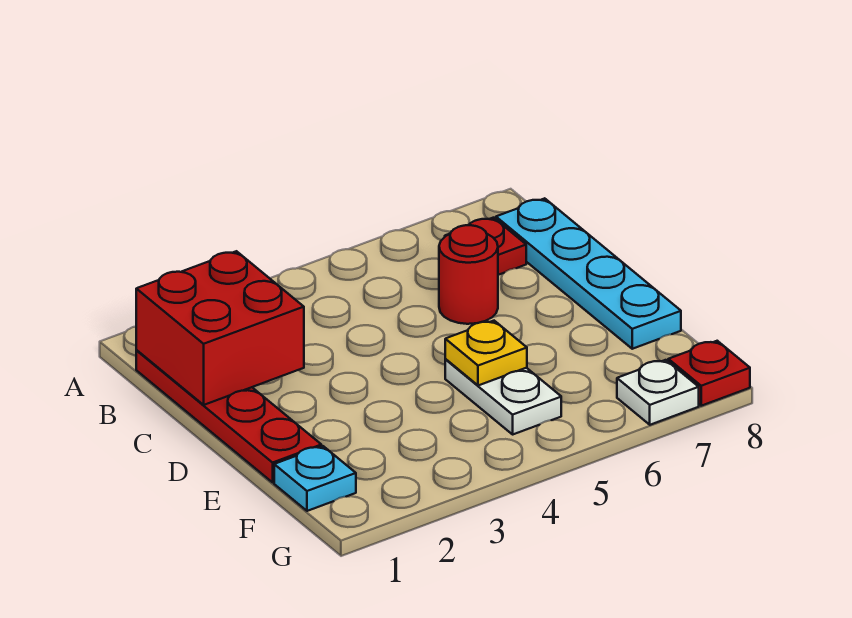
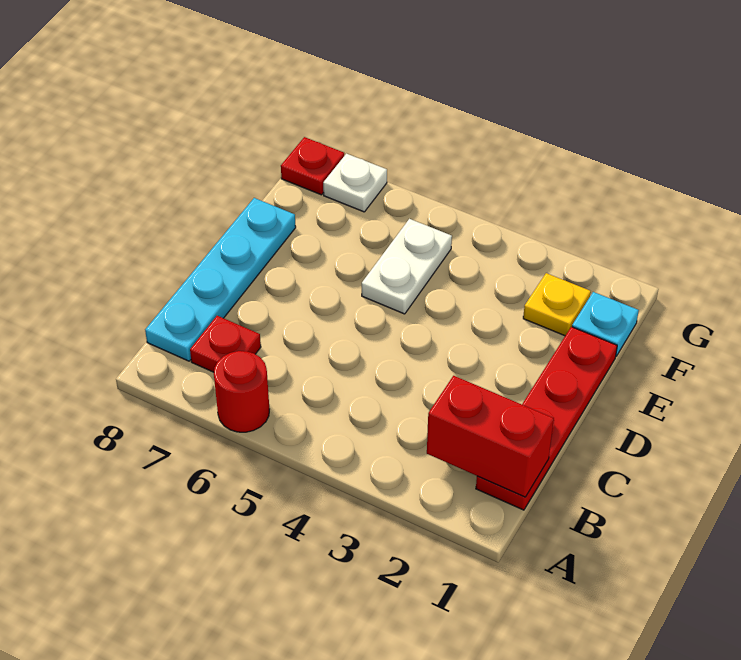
red brick B1:C2 level 2 -> red brick B1:B2 level 2
red round brick C6 level 1 -> red round brick A6 level 1
yellow plate E5 level 2 -> yellow plate F2 level 1

